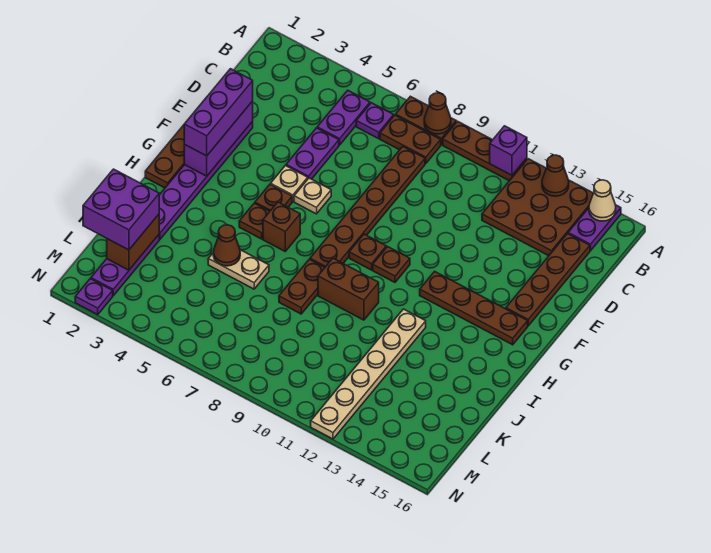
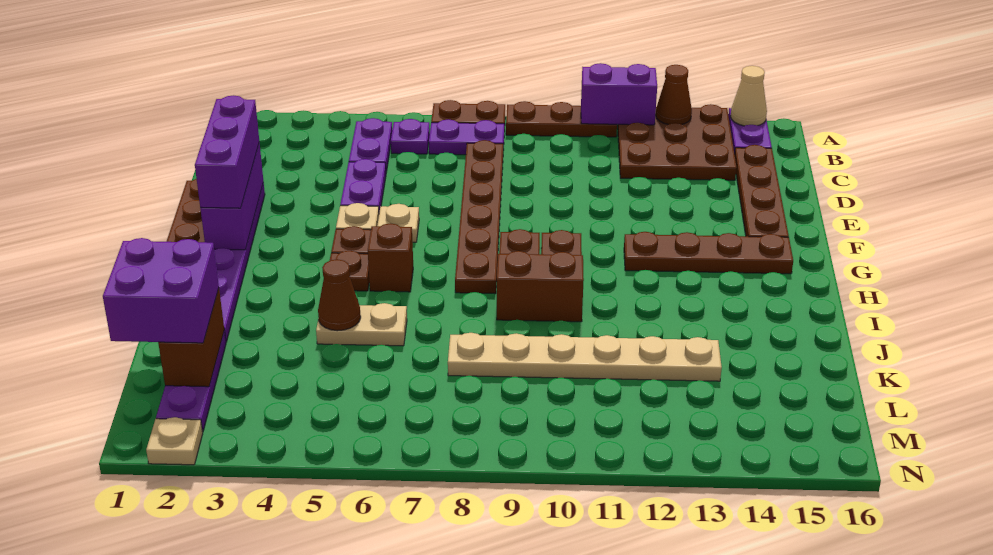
brown cone A8 level 2 -> none
purple brick A11 level 2 -> purple brick A11:A12 level 2
brown plate B7:B8 level 1 -> purple plate B7:B8 level 1
brown plate I8:J8 level 1 -> none
tan plate I12:N12 level 1 -> tan plate K8:K13 level 1
purple plate N2 level 1 -> tan plate N2 level 1

